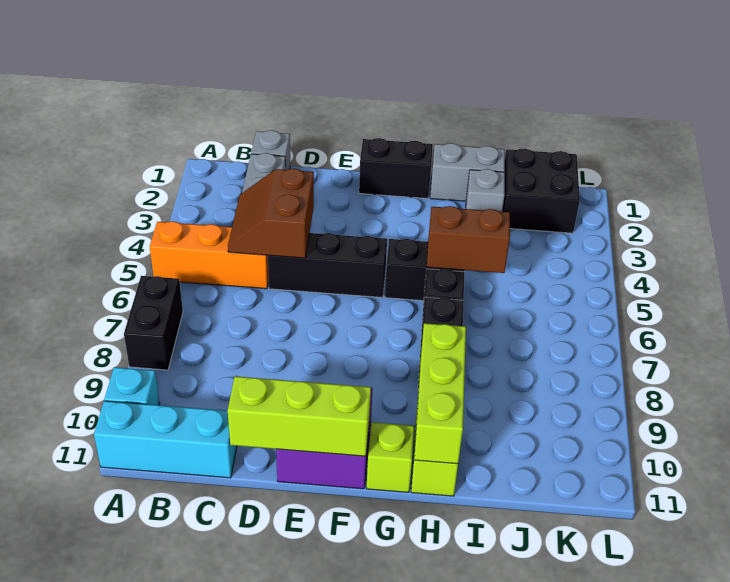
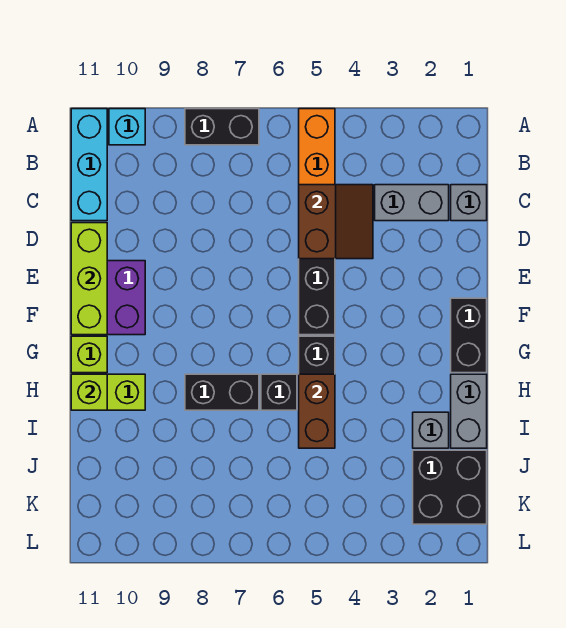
brown slope C4:D5 level 2 top D -> brown slope C4:D5 level 2 top 5
lime brick H9:H11 level 2 -> lime brick H11 level 2

